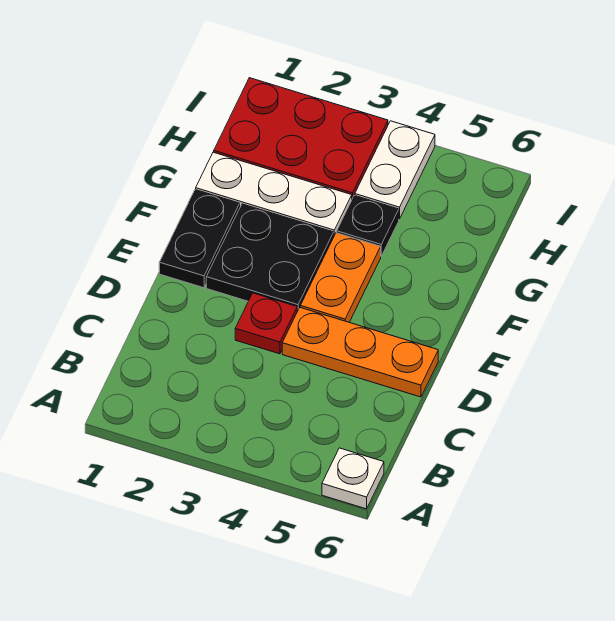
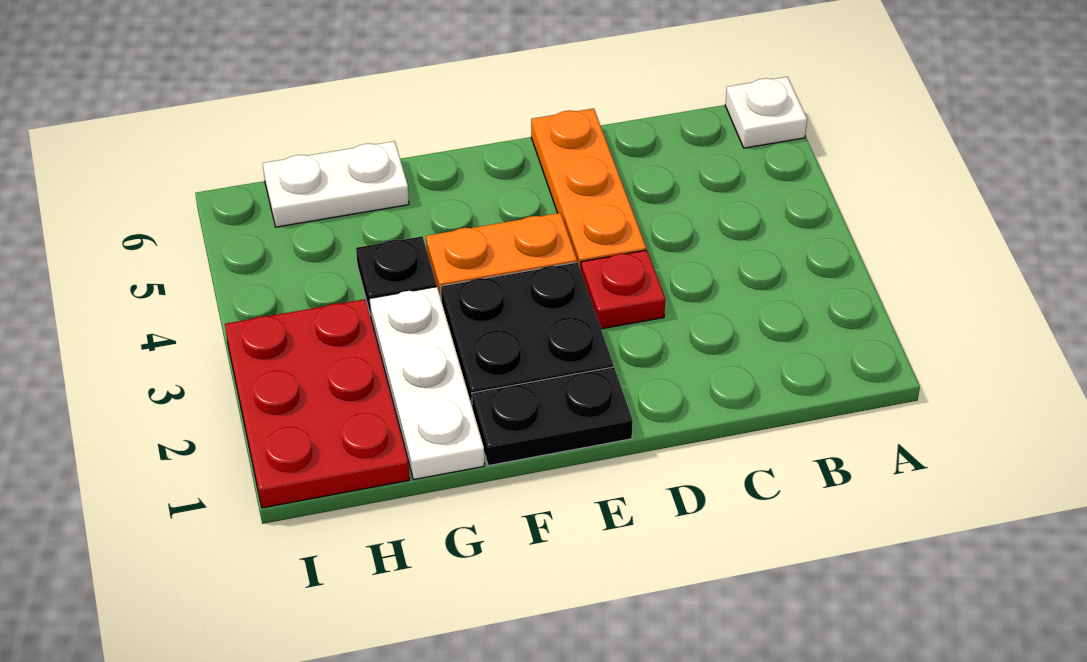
white plate H4:I4 level 1 -> white plate G6:H6 level 1

